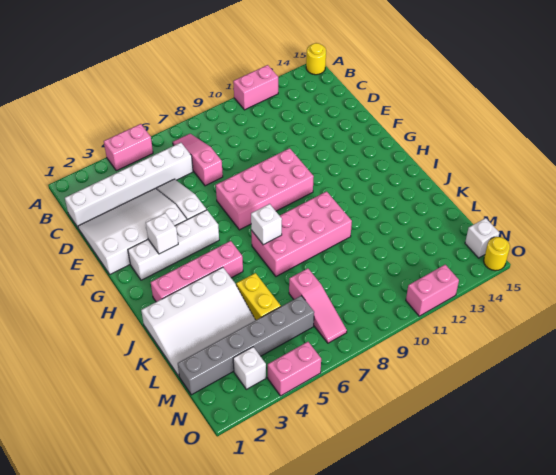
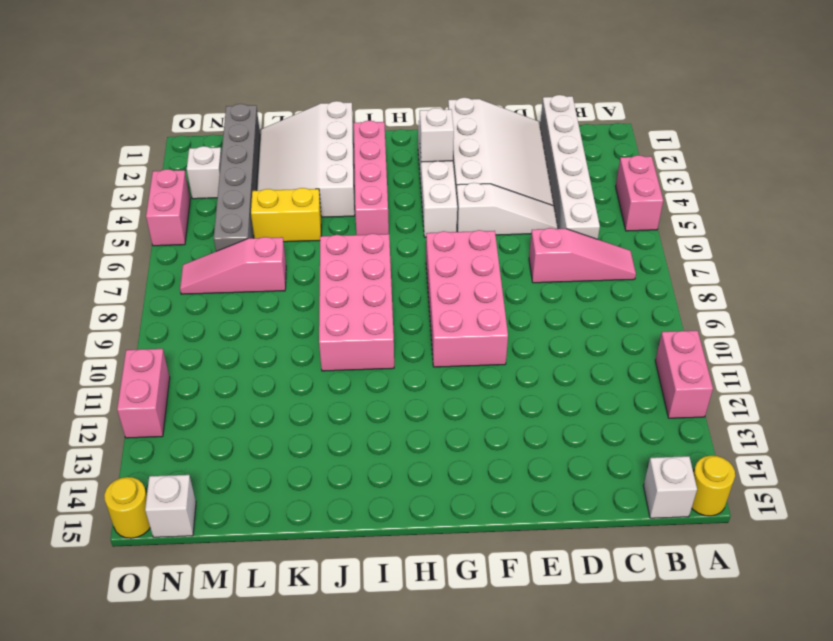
white brick I7 level 2 -> white brick B15 level 1

